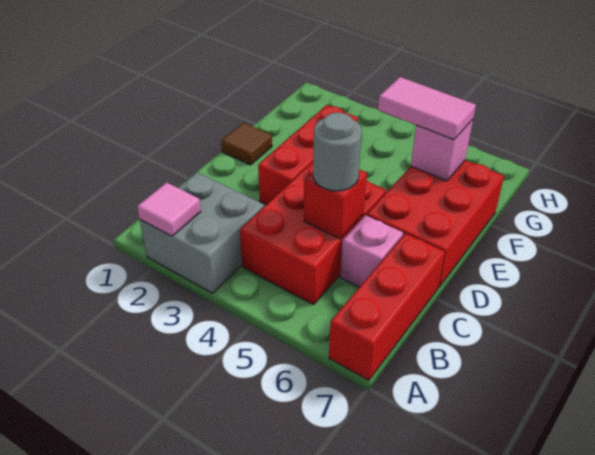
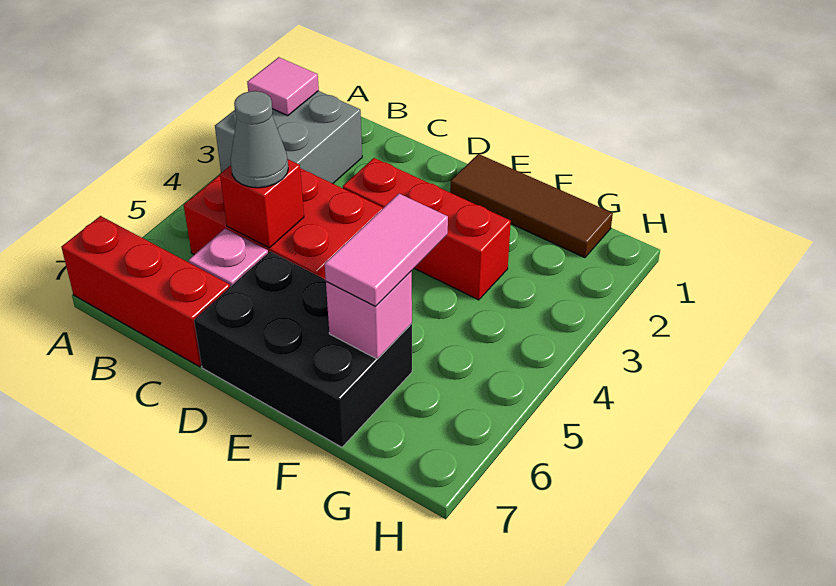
grey round brick C5 level 3 -> grey cone C5 level 3
red brick D6:F7 level 1 -> black brick D6:F7 level 1
brown tile E1 level 1 -> brown tile E1:G1 level 1

